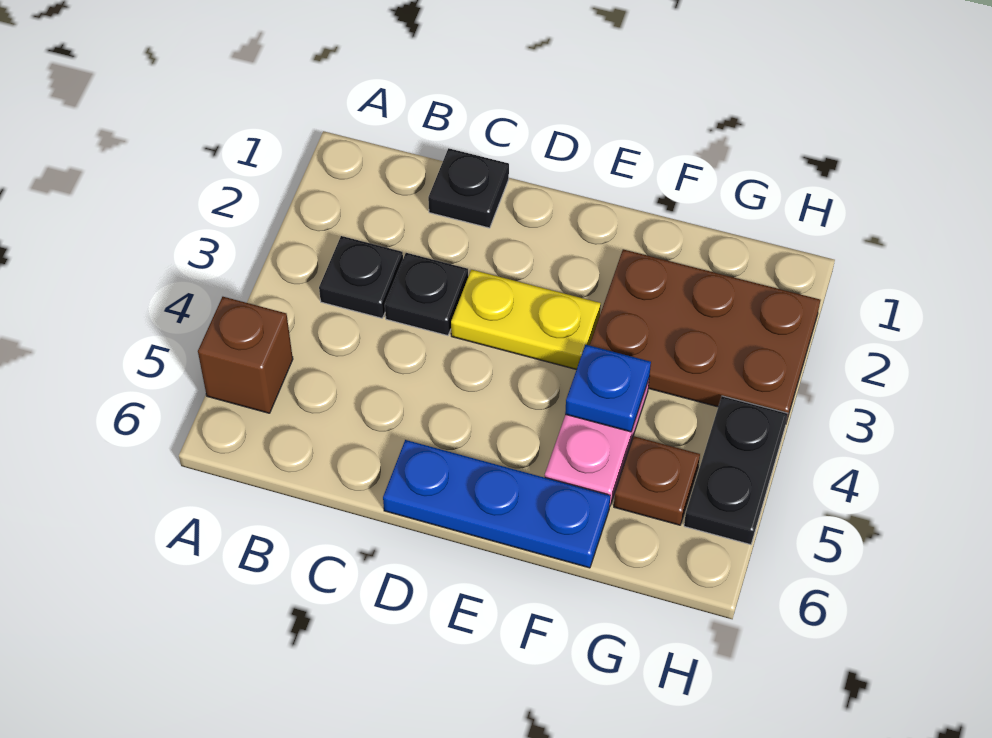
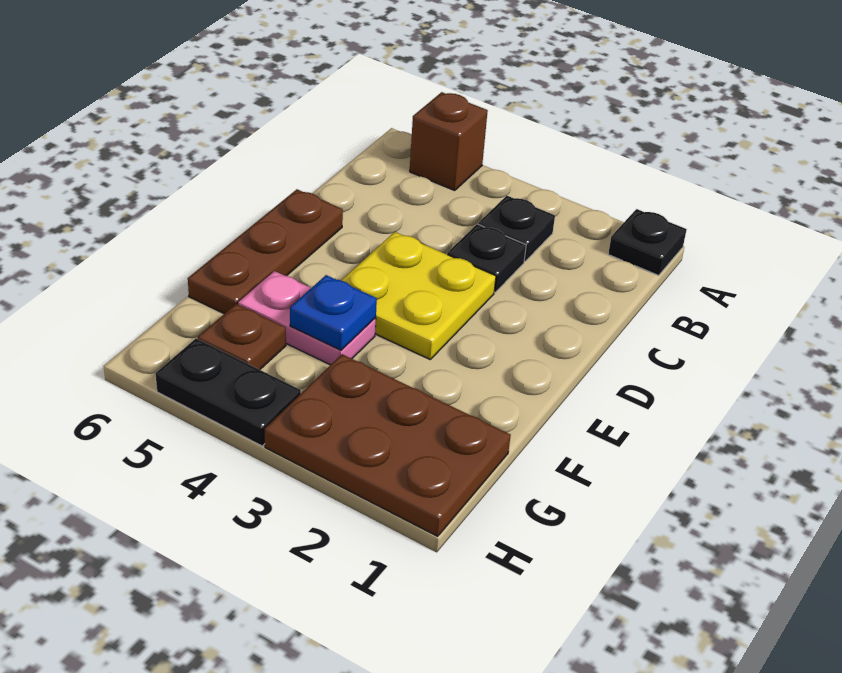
black plate C1 level 1 -> black plate A1 level 1
yellow plate D3:E3 level 1 -> yellow plate D3:E4 level 1
blue plate D6:F6 level 1 -> brown plate D6:F6 level 1
brown plate F2:H3 level 1 -> brown plate G1:H3 level 1

